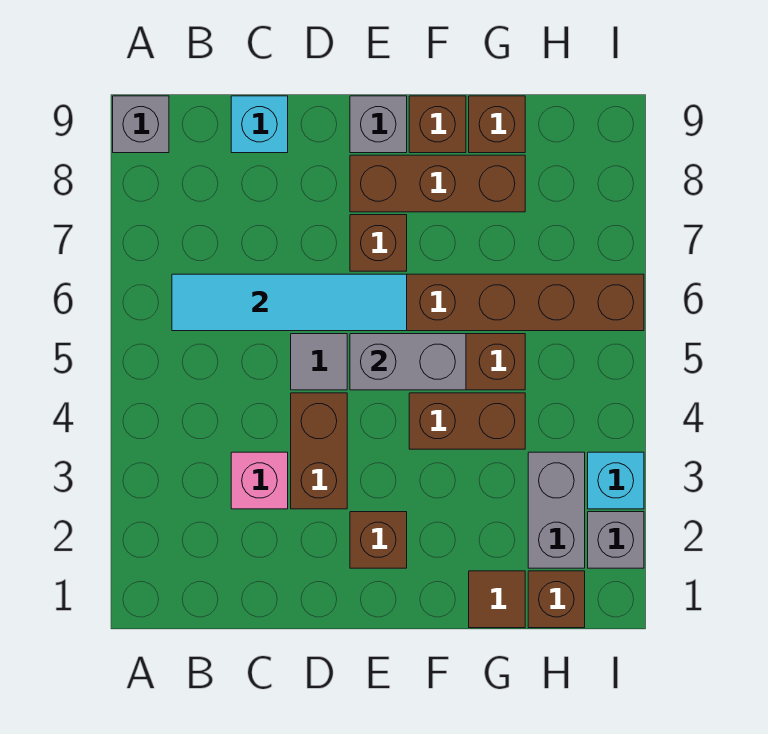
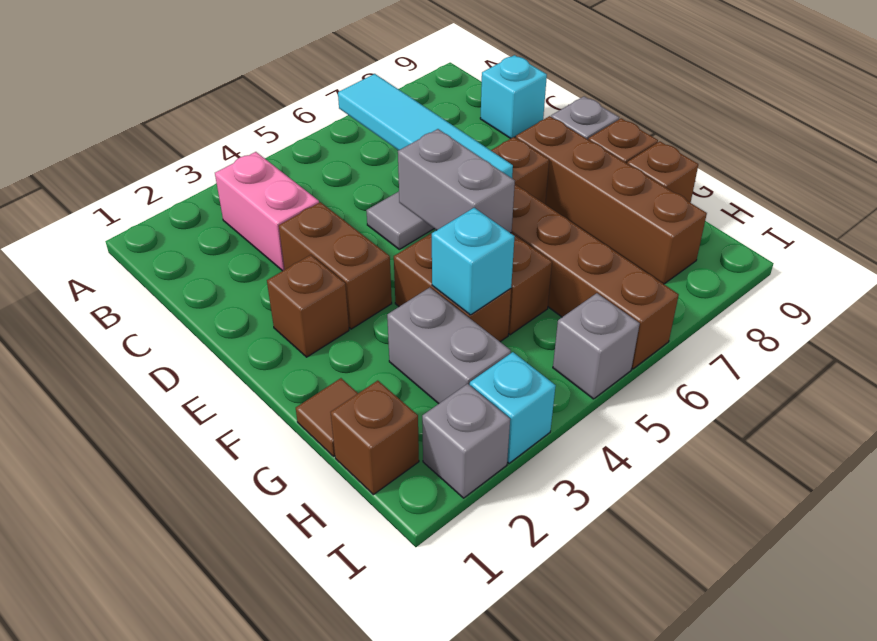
grey brick A9 level 1 -> grey brick I5 level 1
pink brick C3 level 1 -> pink brick B3:C3 level 1
brown brick D3:D4 level 1 -> brown brick D3:E3 level 1
brown brick E8:G8 level 1 -> brown brick E8:H8 level 1
none -> cyan brick G4 level 2
grey brick H2:H3 level 1 -> grey brick G3:H3 level 1

